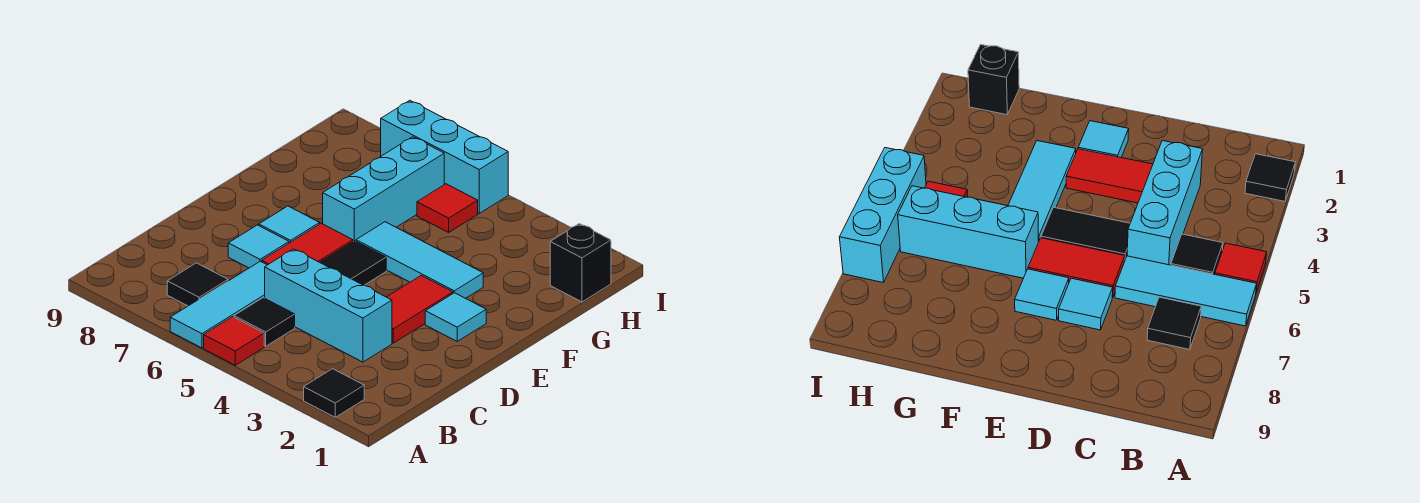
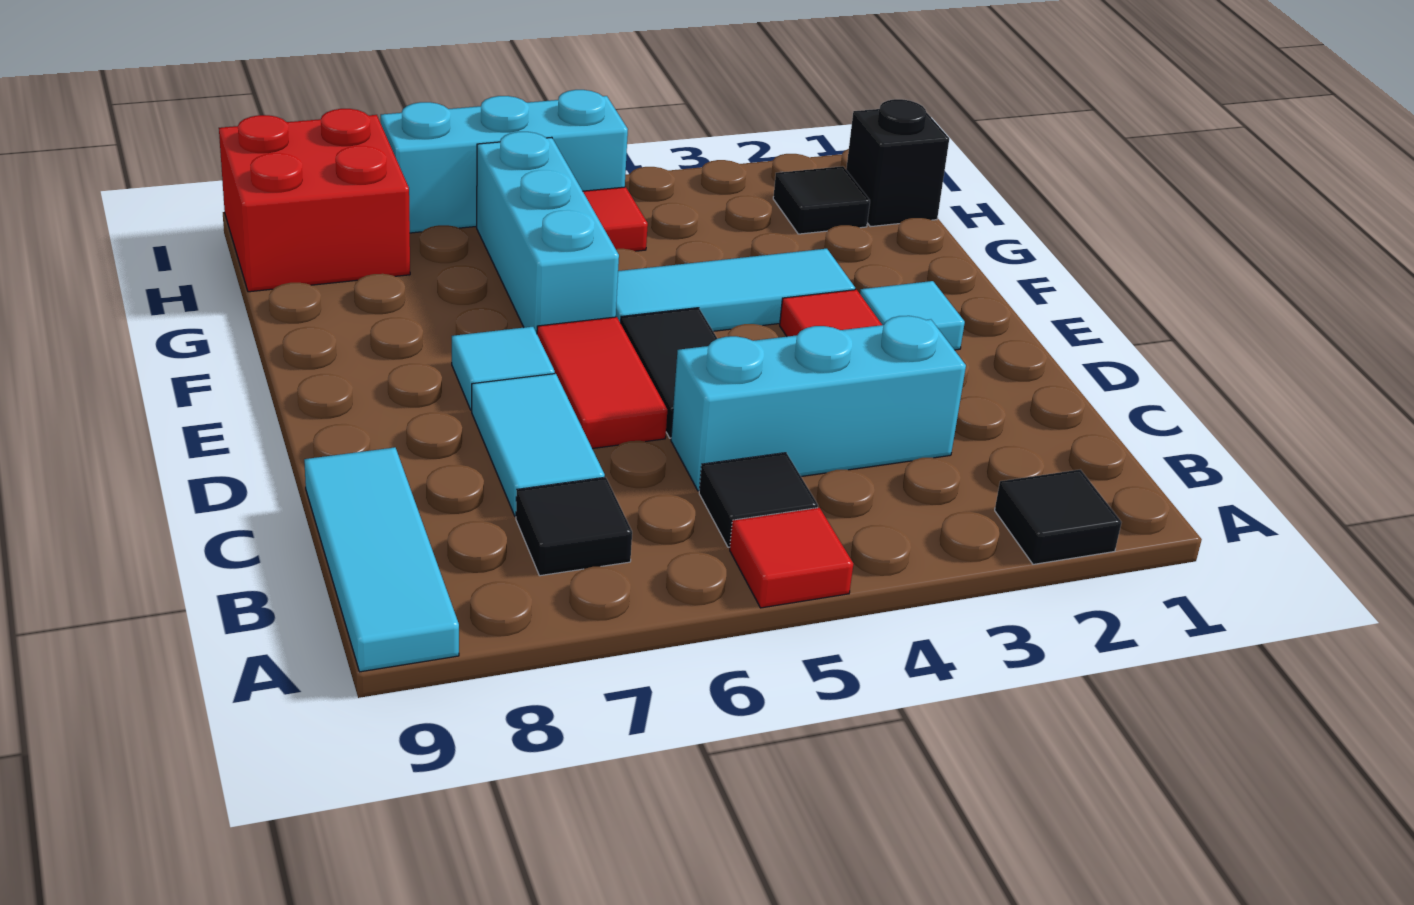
cyan tile A6:C6 level 1 -> cyan tile A9:C9 level 1
cyan tile D7 level 1 -> cyan tile C7:D7 level 1
none -> black tile H2 level 1
none -> red brick H8:I9 level 1

